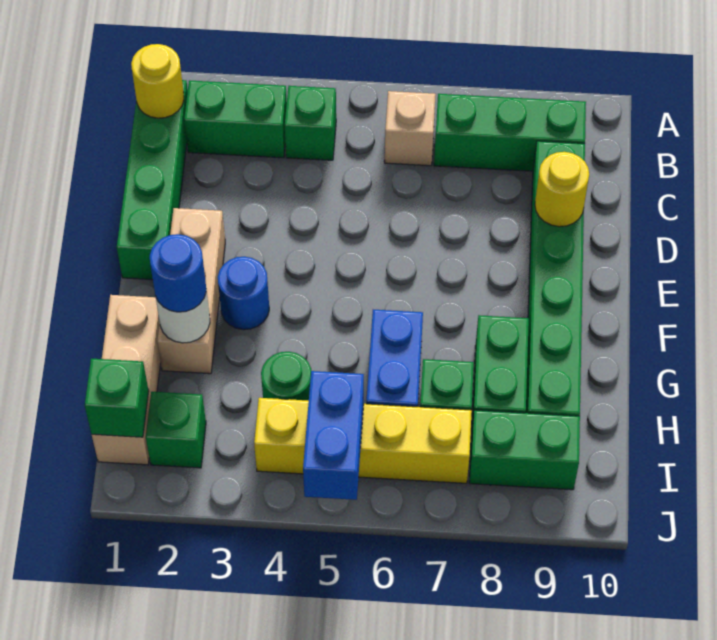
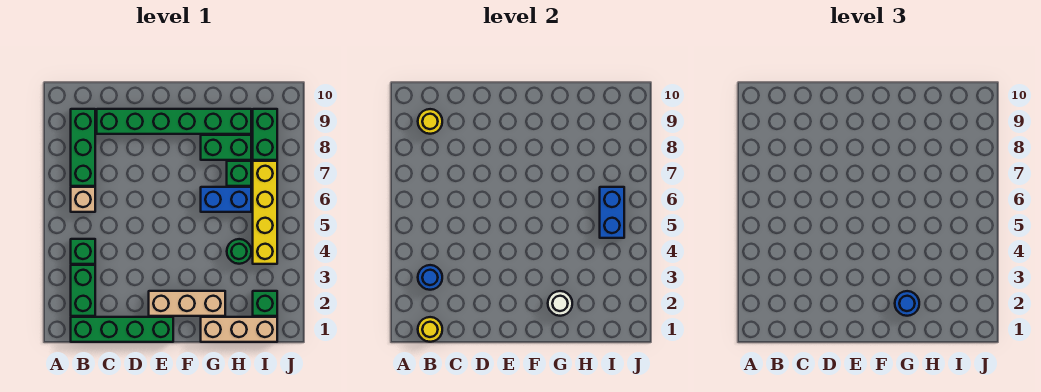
yellow round brick D9 level 2 -> yellow round brick B9 level 2
blue round brick F3 level 1 -> blue round brick B3 level 2
green brick I1 level 2 -> none
blue brick I5:J5 level 2 -> blue brick I5:I6 level 2

